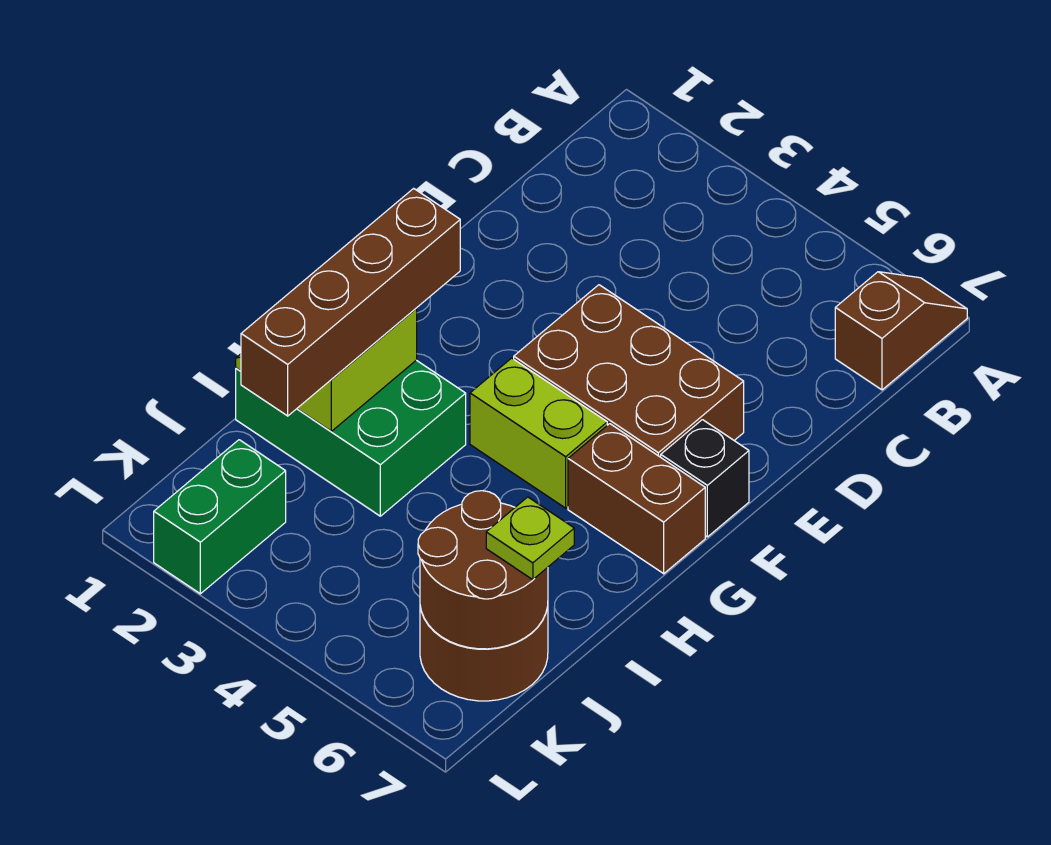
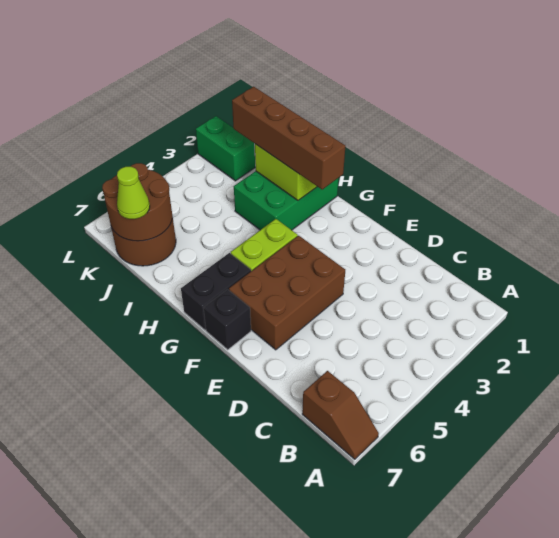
brown brick G6:G7 level 1 -> black brick G6:G7 level 1
lime plate J7 level 3 -> lime cone J7 level 3

